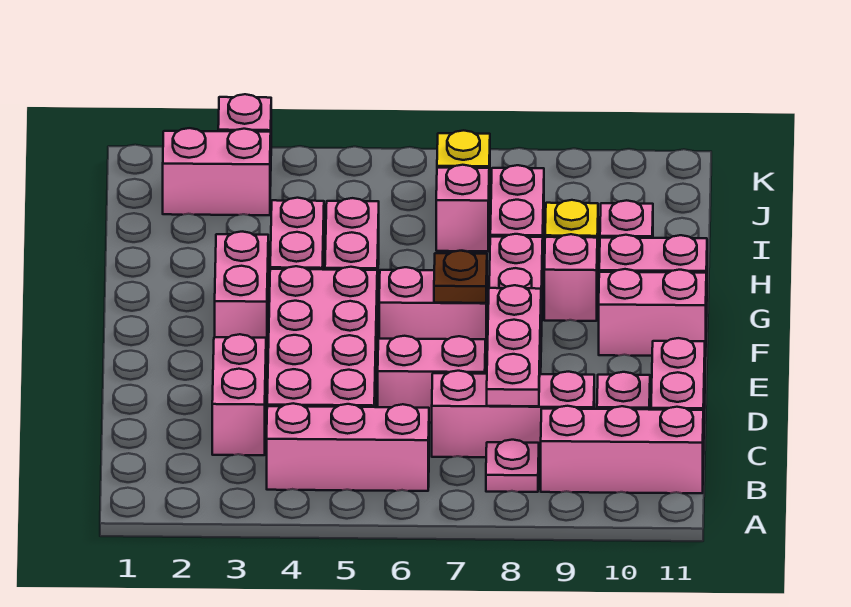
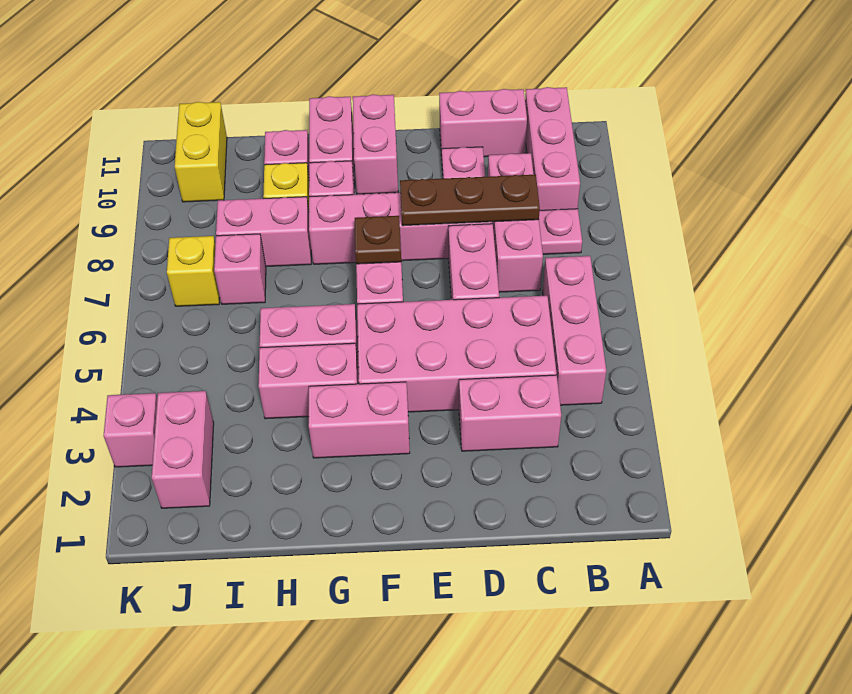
pink plate C8:E8 level 2 -> brown plate C8:E8 level 2
none -> yellow brick J10:J11 level 1

